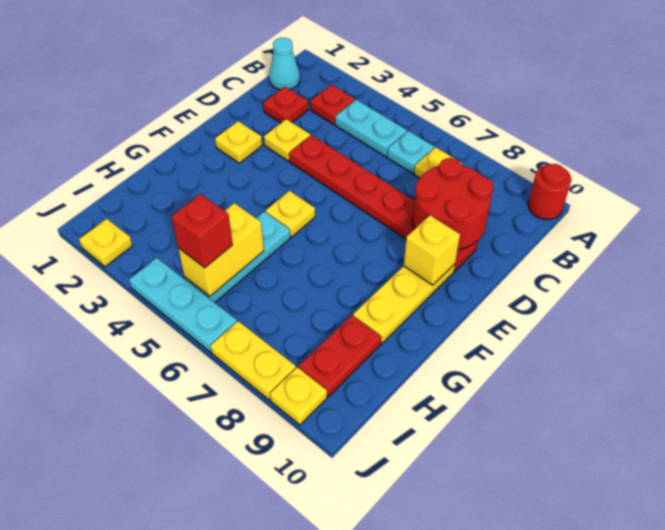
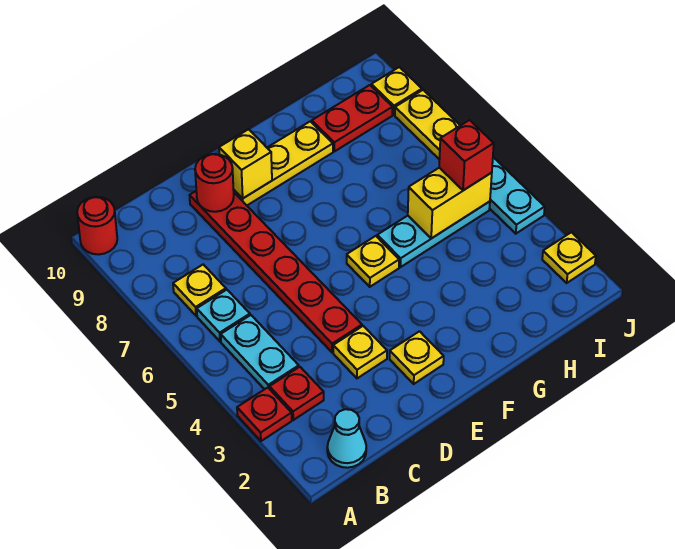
red plate C2 level 1 -> red plate A3 level 1
red round brick C8:D9 level 2 -> red round brick D9 level 2

